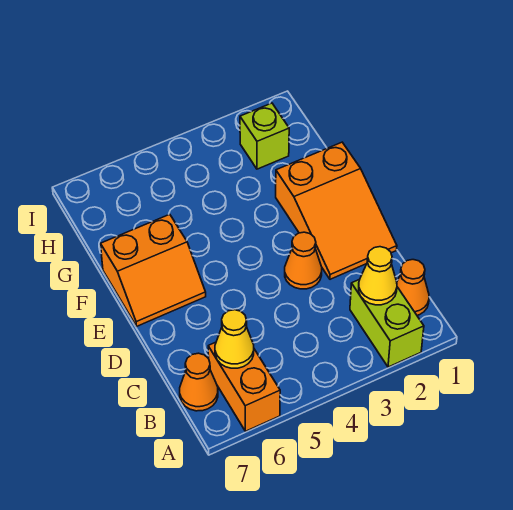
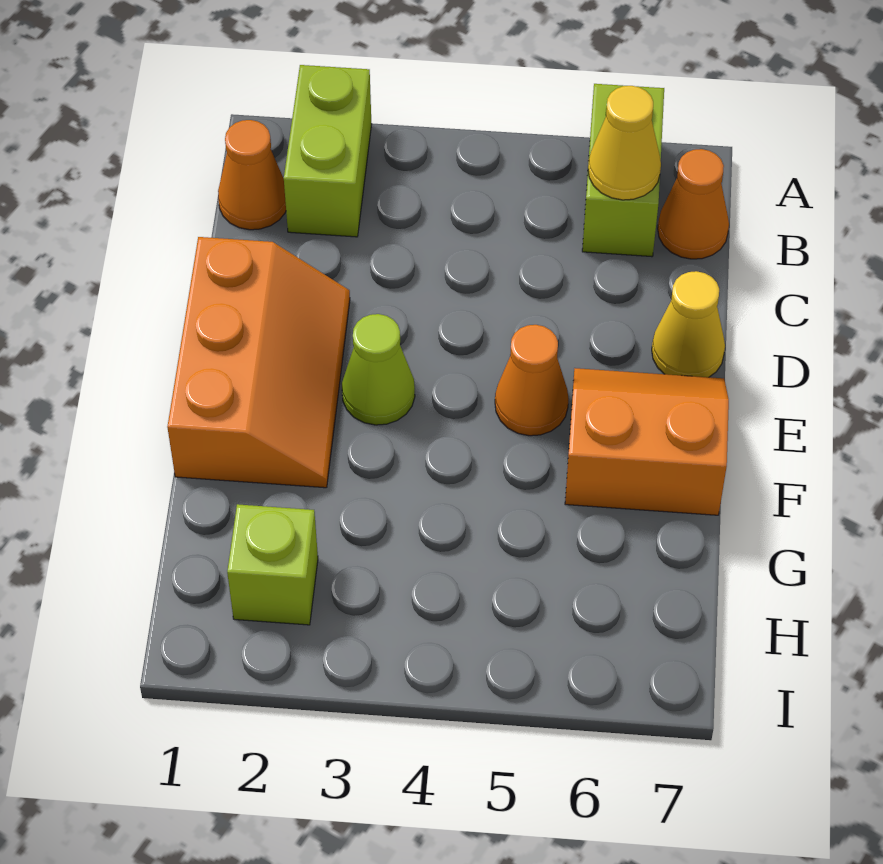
orange brick A6:B6 level 1 -> lime brick A6:B6 level 1
yellow cone B2 level 2 -> yellow cone D7 level 1
orange slope D1:F2 level 1 top F -> orange slope D1:F2 level 1 top 1
orange cone D3 level 1 -> orange cone E5 level 1
none -> lime cone E3 level 1

